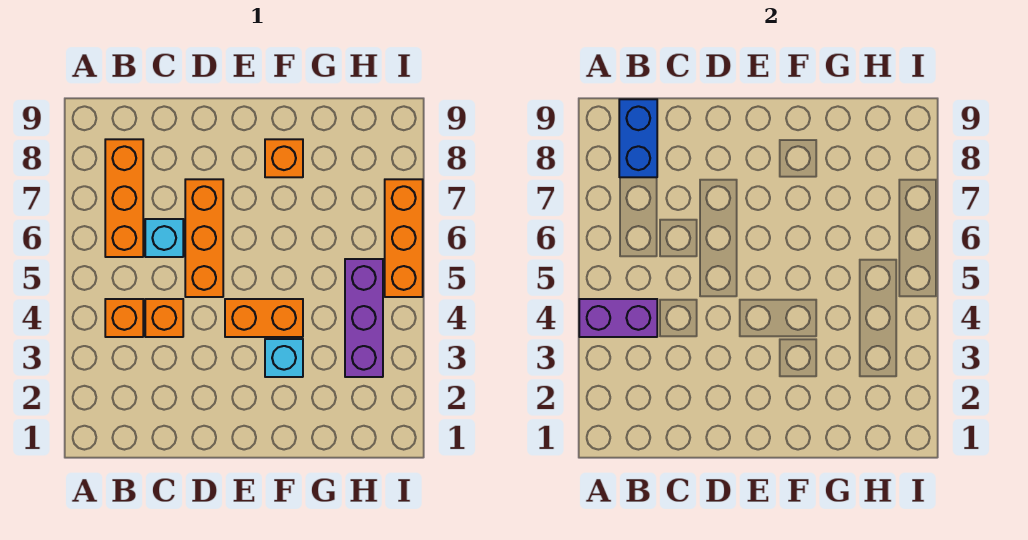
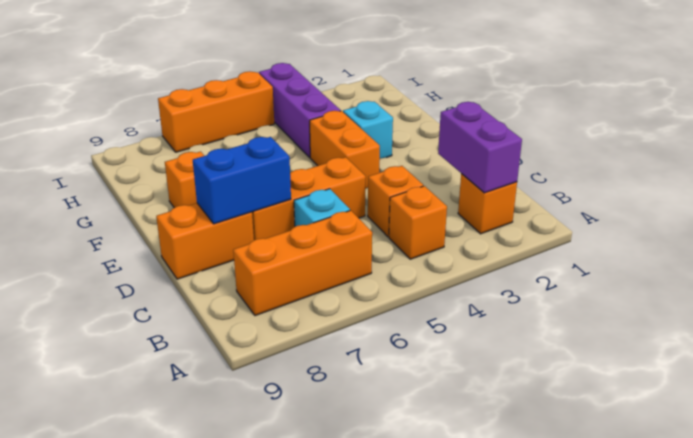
purple brick A4:B4 level 2 -> purple brick B2:C2 level 2
none -> orange brick B2 level 1
blue brick B8:B9 level 2 -> blue brick D7:D8 level 2
none -> orange brick D8:D9 level 1
purple brick H3:H5 level 1 -> purple brick G4:I4 level 1

